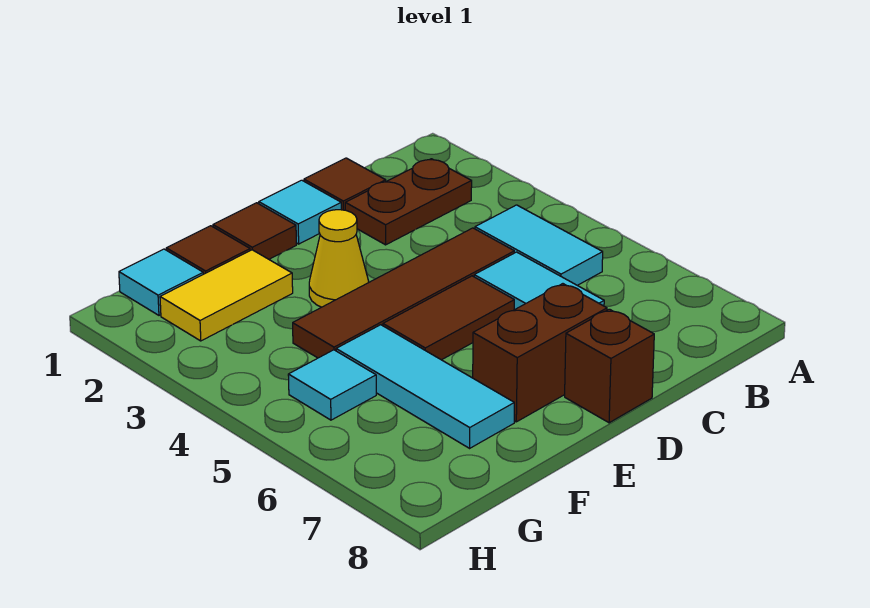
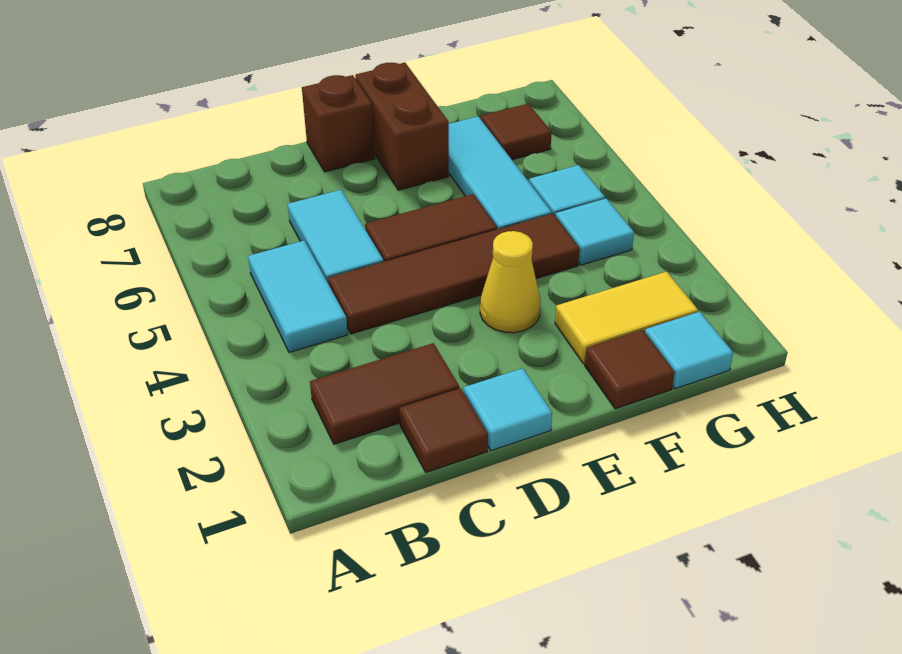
brown plate B2:C2 level 1 -> brown tile B2:C2 level 1
brown brick D7:E7 level 1 -> brown brick E7:E8 level 1
brown tile E1 level 1 -> brown tile G7 level 1
none -> cyan tile G4 level 1

